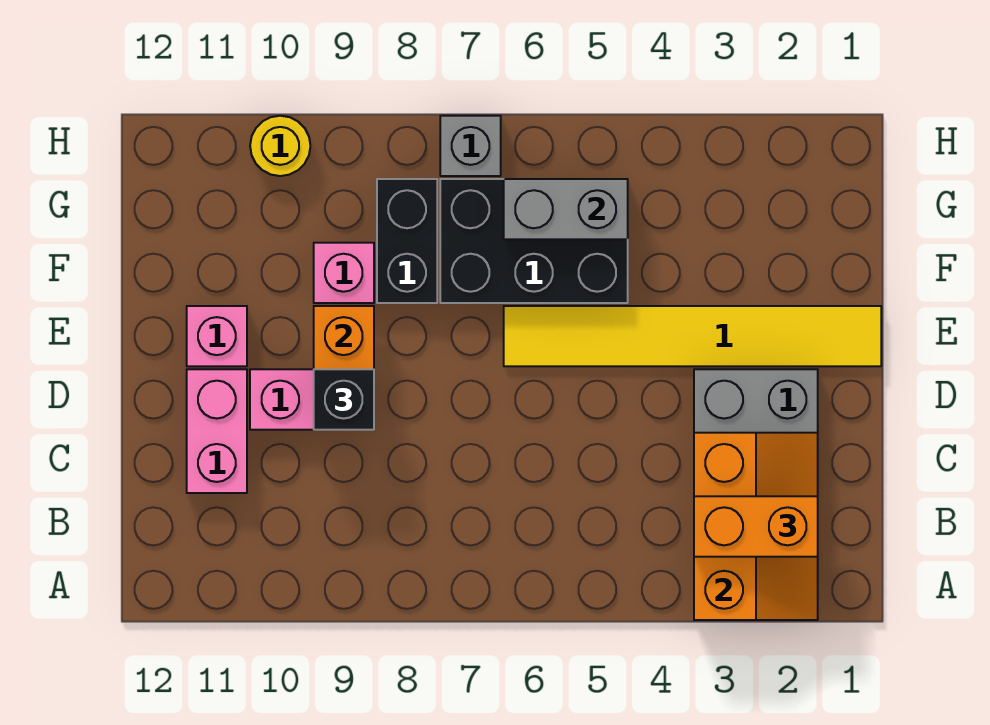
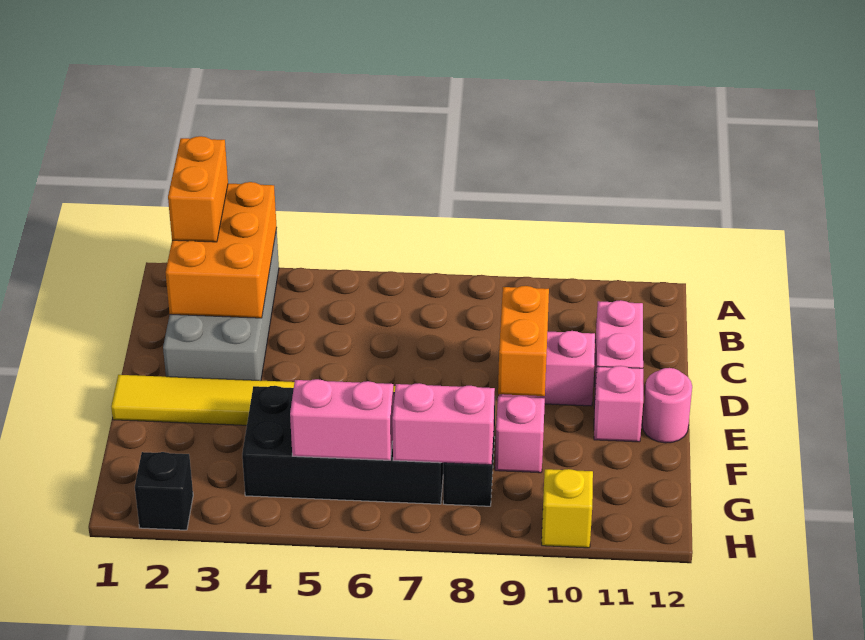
orange slope A2:C3 level 2 top 3 -> orange brick A2:C3 level 2
orange brick B2:B3 level 3 -> orange brick A2:B2 level 3
black brick D9 level 3 -> black brick H2 level 1
none -> pink round brick E12 level 1
black brick F5:G7 level 1 -> black brick F4:G7 level 1
grey brick G5:G6 level 2 -> pink brick G5:G6 level 2
none -> pink brick G7:G8 level 2
grey brick H7 level 1 -> none
yellow round brick H10 level 1 -> yellow brick H10 level 1

